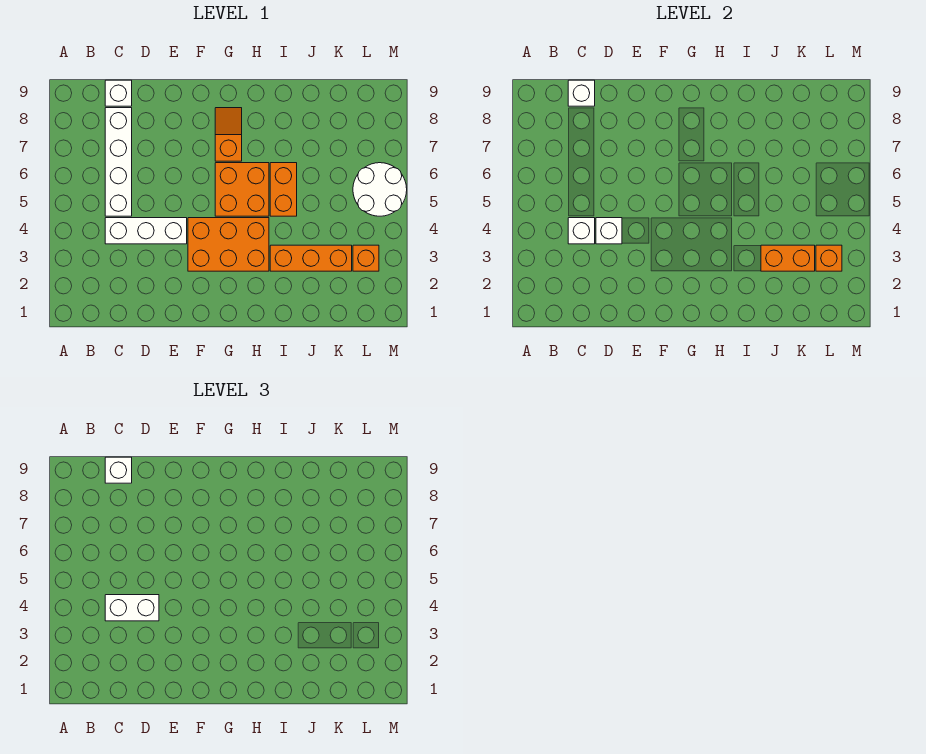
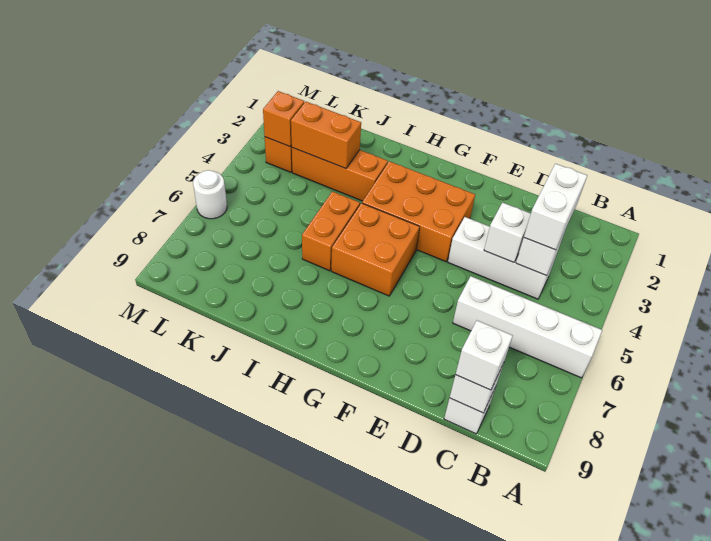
white brick C4:D4 level 3 -> white brick C3:C4 level 3
white brick C5:C8 level 1 -> white brick A6:D6 level 1
orange slope G7:G8 level 1 top 7 -> none
white round brick L5:M6 level 1 -> white round brick M6 level 1

